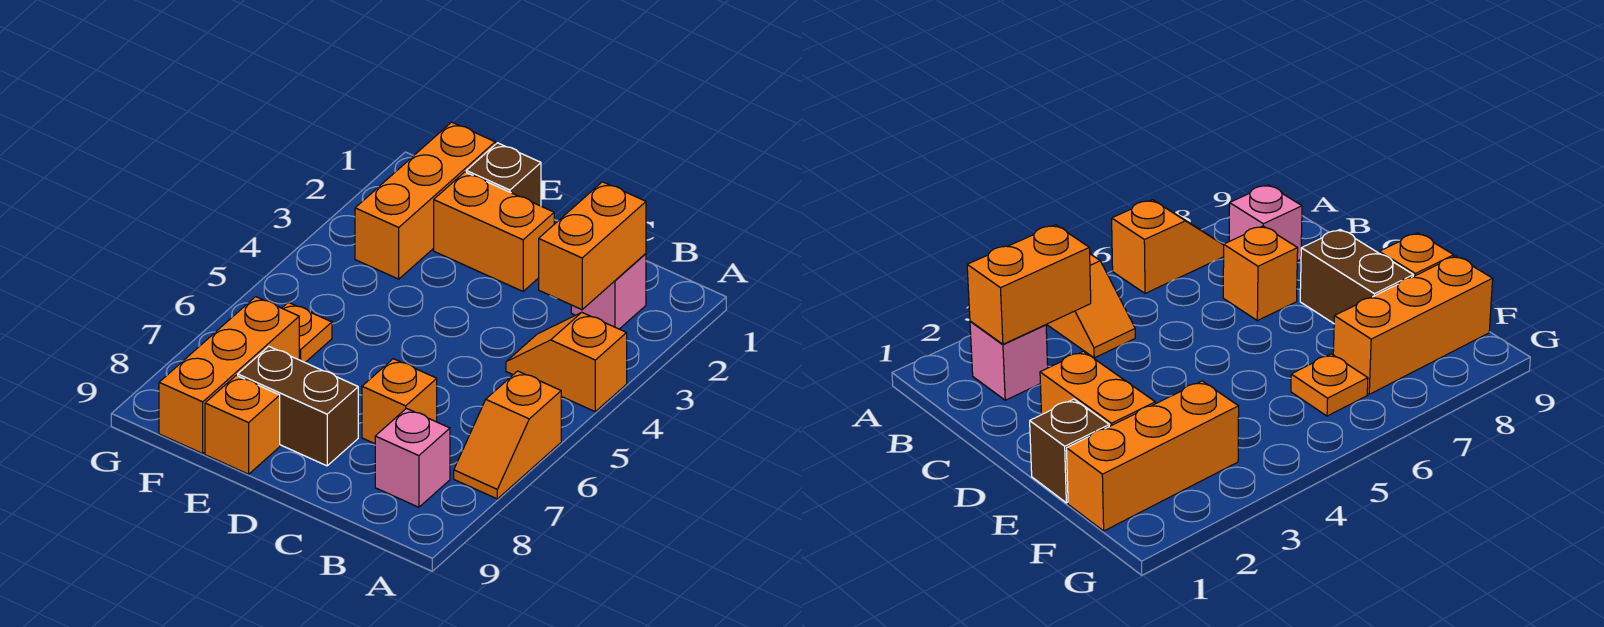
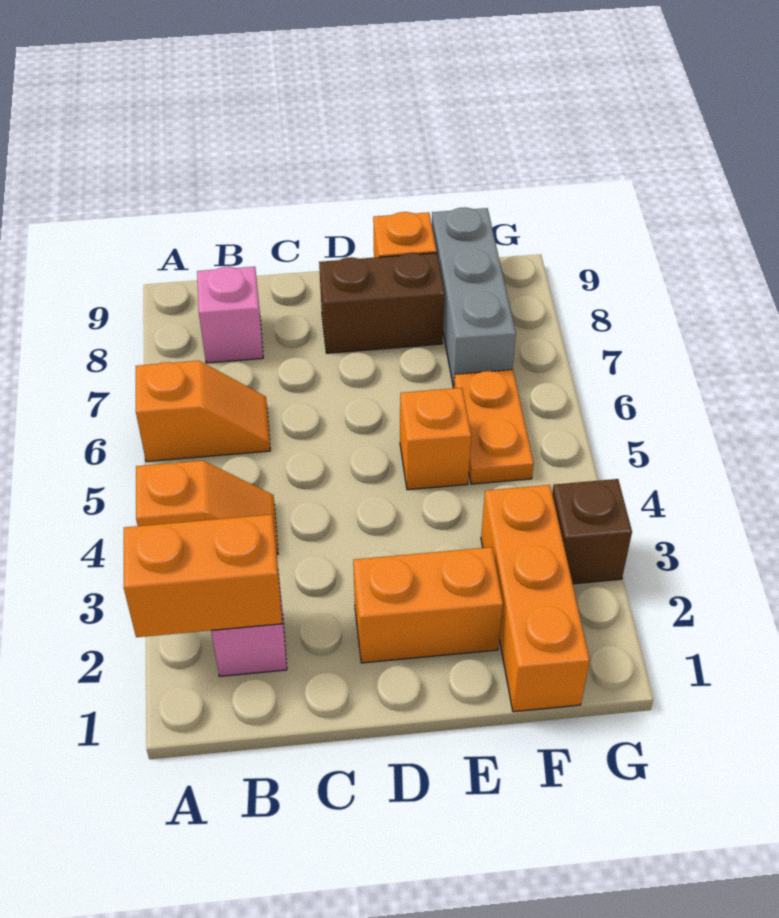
orange slope A6:A7 level 1 top 6 -> orange slope A6:B6 level 1 top A
orange brick B2:B3 level 2 -> orange brick A2:B2 level 2
orange brick C7 level 1 -> orange brick E5 level 1
brown brick E1 level 1 -> brown brick G3 level 1
orange plate F6 level 1 -> orange plate F5:F6 level 1
orange brick F7:F9 level 1 -> grey brick F7:F9 level 1

